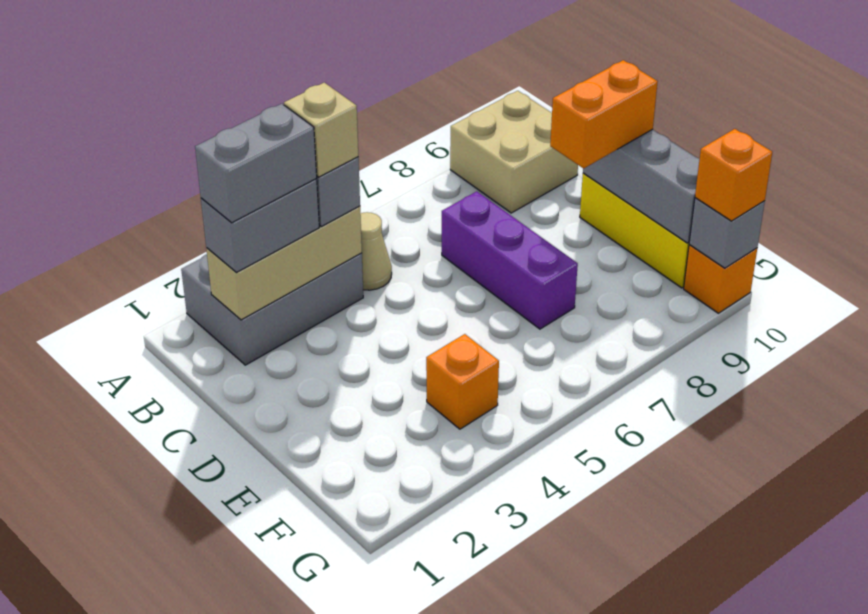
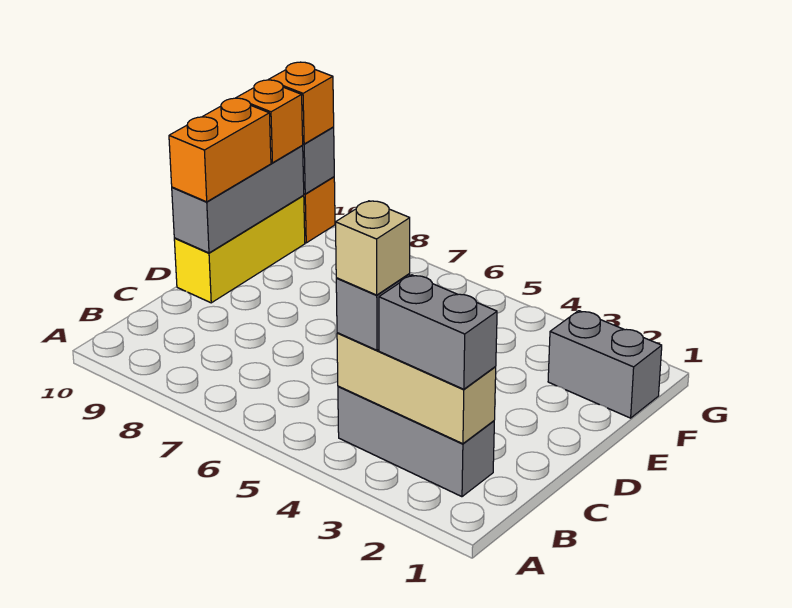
grey brick A2:B4 level 1 -> grey brick B2:B4 level 1
tan brick A9:B10 level 1 -> none
grey brick B2:B3 level 4 -> grey brick F1:F2 level 1
tan cone B5 level 1 -> none
purple brick C7:E7 level 1 -> none
orange brick D9:D10 level 3 -> orange brick D10:E10 level 3
orange brick F4 level 1 -> orange brick F10 level 3

